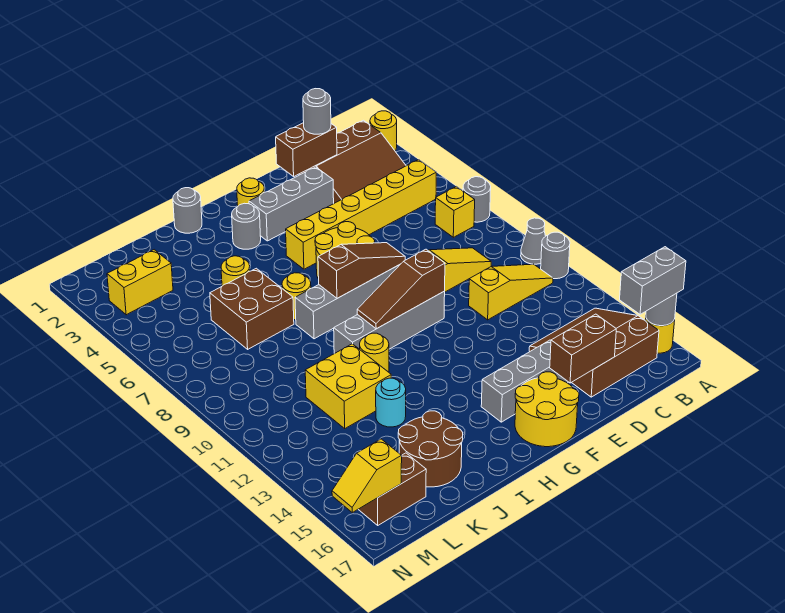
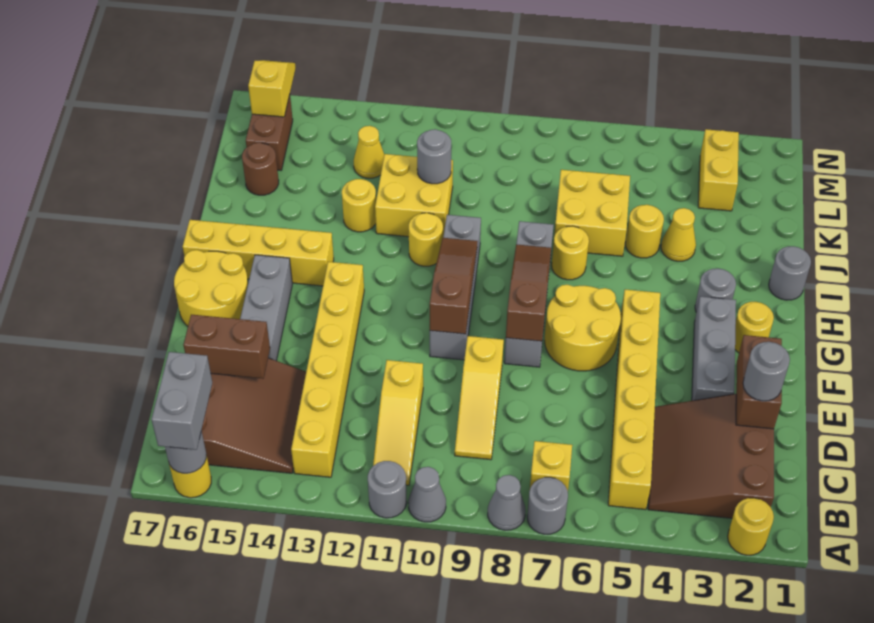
none -> grey cone A8 level 1
none -> yellow brick B13:G13 level 1
brown brick D16:E16 level 2 -> brown brick D15:D16 level 2
brown slope F8:H8 level 2 top H -> brown slope F8:H8 level 2 top F
none -> yellow brick H14:H17 level 1
none -> yellow cone J4 level 1
brown brick J6:K7 level 1 -> yellow brick J6:K7 level 1
cyan round brick J13 level 1 -> yellow round brick J13 level 1
brown round brick J15:K16 level 1 -> brown round brick K16 level 1
none -> grey round brick K11 level 2
none -> yellow cone L13 level 1

